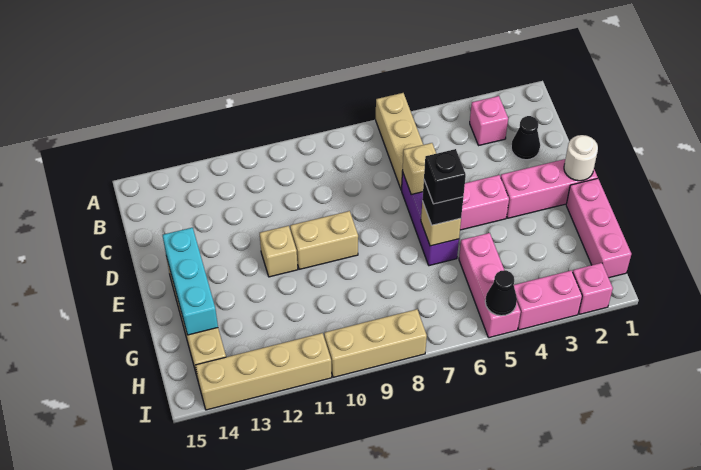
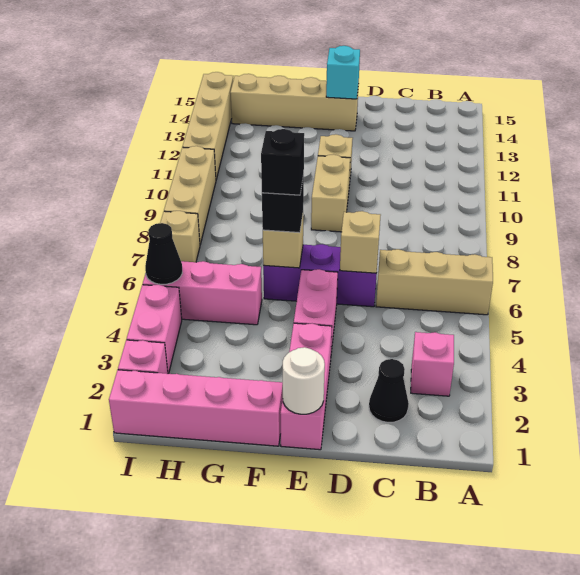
cyan brick E14:G14 level 2 -> cyan brick E14 level 2
pink brick F1:H1 level 1 -> pink brick F1:I1 level 1
none -> tan brick I7 level 1

